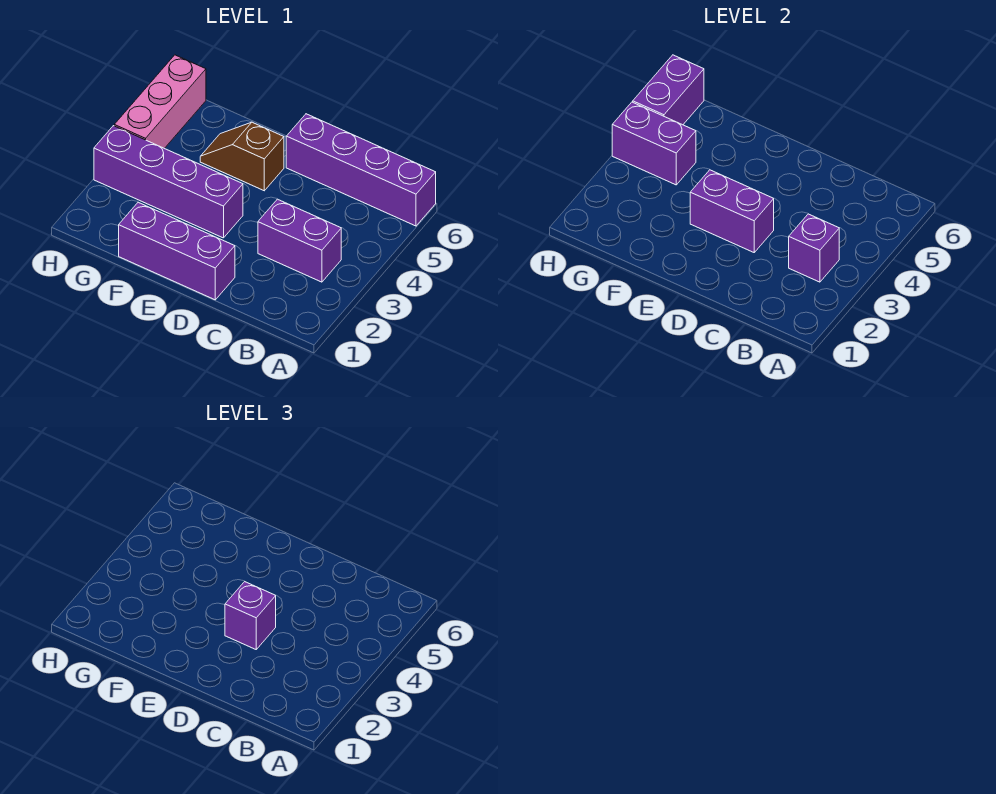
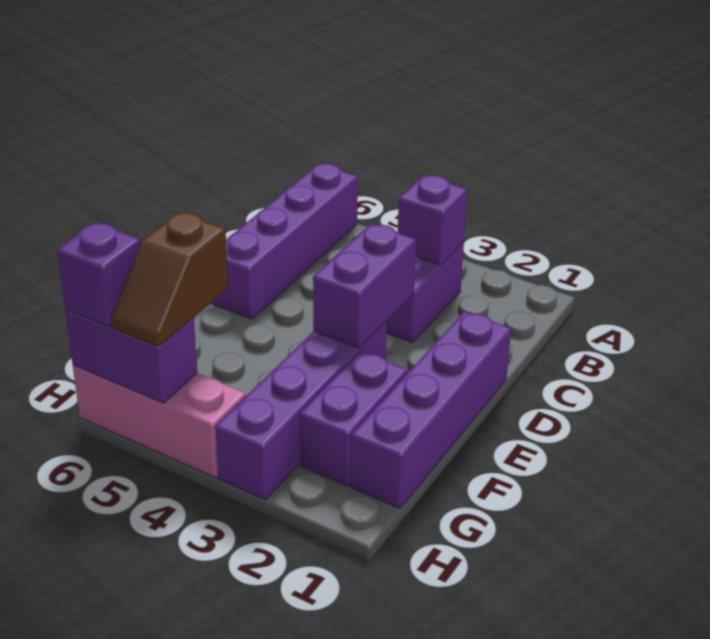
purple brick D1:F1 level 1 -> purple brick D1:G1 level 1
purple brick D3 level 3 -> purple brick H6 level 3
brown slope E5:F5 level 1 top E -> brown slope G5:H5 level 3 top G
purple brick G4:H4 level 2 -> purple brick F2:G2 level 1

